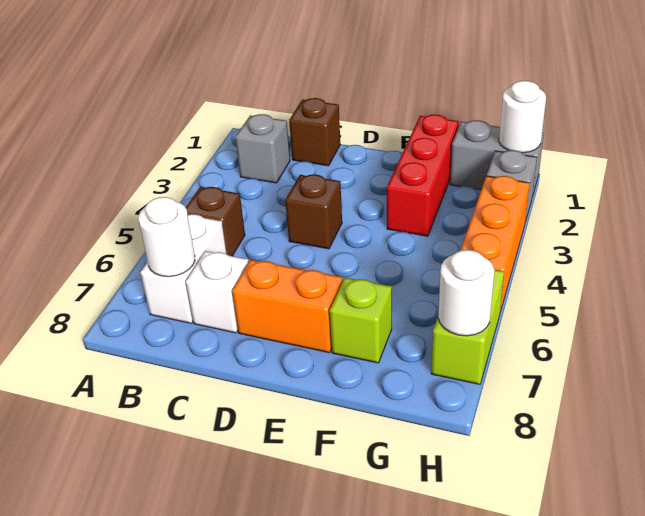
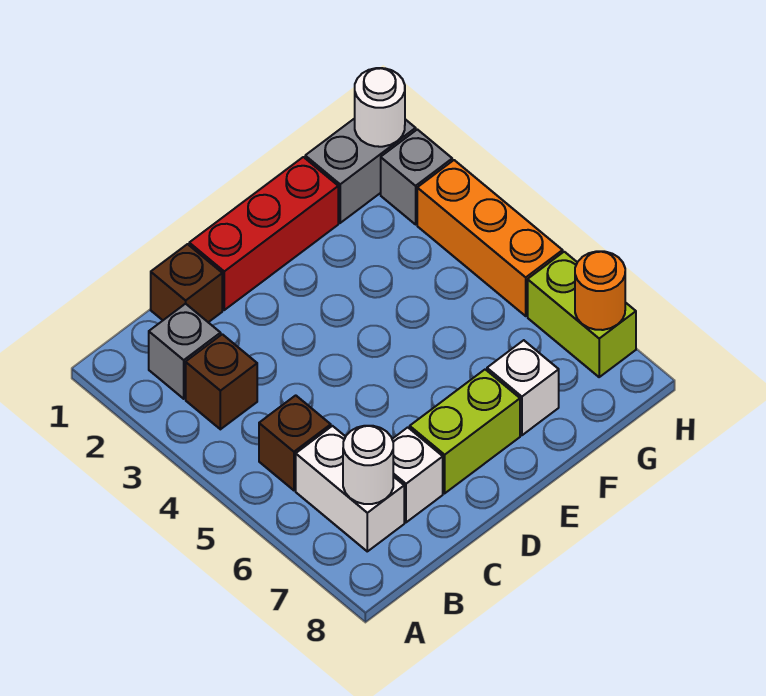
brown brick D4 level 1 -> brown brick B3 level 1
orange brick D7:E7 level 1 -> lime brick D7:E7 level 1
red brick F1:F3 level 1 -> red brick D1:F1 level 1
lime brick F7 level 1 -> white brick F7 level 1
white round brick H7 level 2 -> orange round brick H7 level 2

